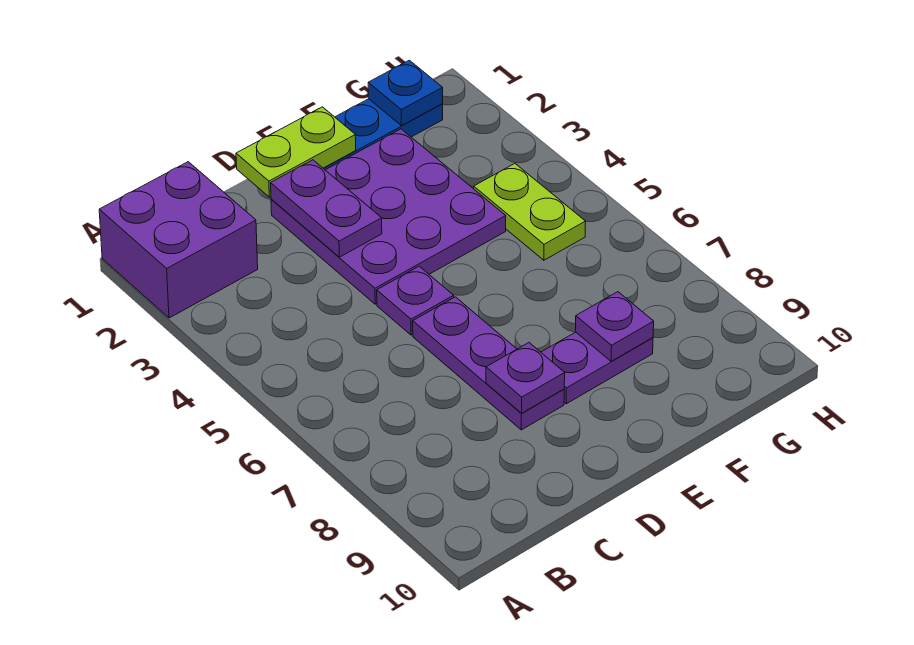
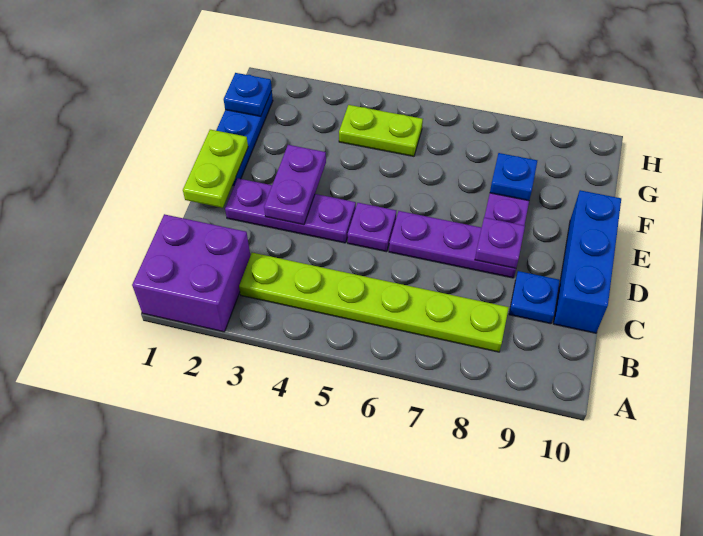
none -> lime plate B3:B8 level 1
none -> blue plate C9 level 1
none -> blue brick C10:E10 level 1
purple plate D2:F4 level 1 -> purple plate D2:D4 level 1
purple plate D2:D3 level 2 -> purple plate D3:E3 level 2
purple plate F8 level 2 -> blue plate F8 level 2

